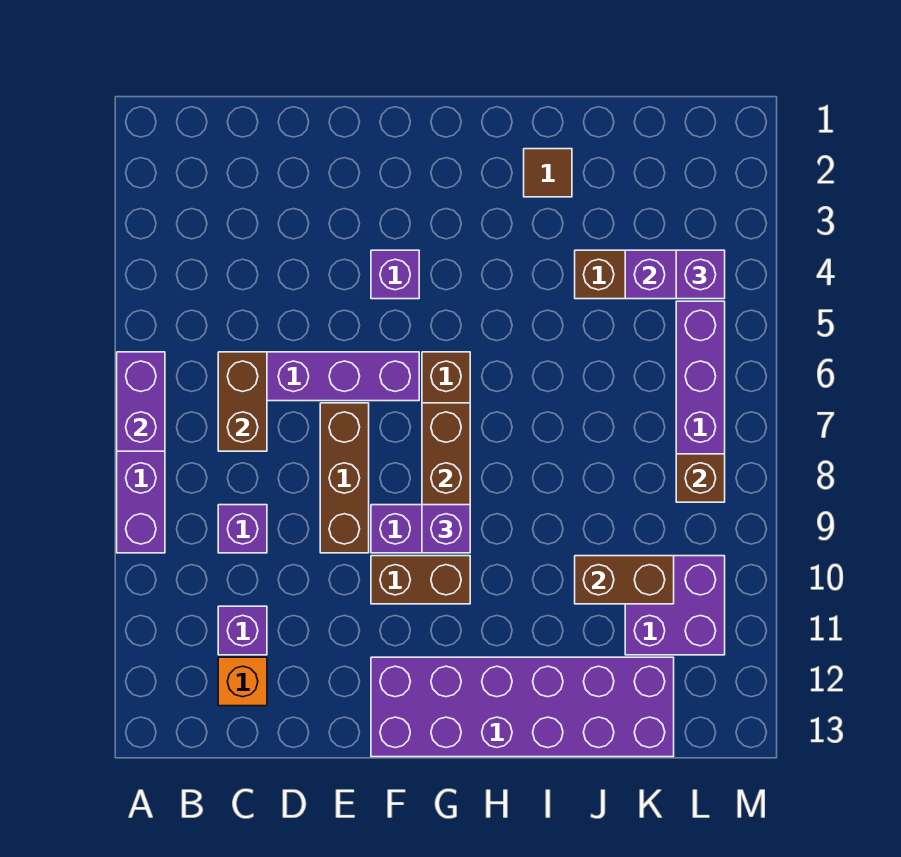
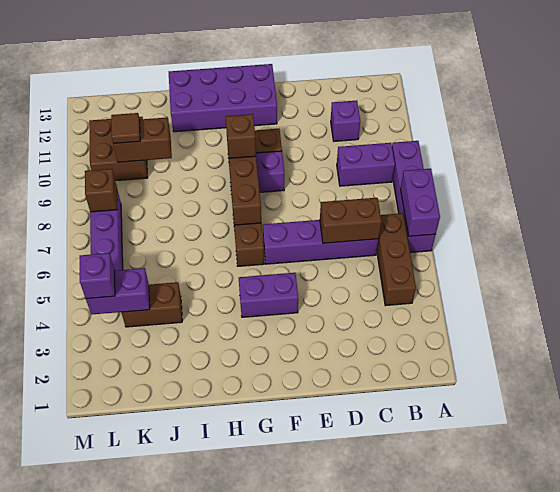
brown brick C6:C7 level 2 -> brown brick C6:D6 level 2
purple brick C9 level 1 -> purple brick B9:C9 level 1
orange brick C12 level 1 -> none
brown brick E7:E9 level 1 -> brown brick B4:B6 level 1
purple brick F4 level 1 -> purple brick F4:G4 level 1
purple brick F12:K13 level 1 -> purple brick F12:I13 level 1
purple brick G9 level 3 -> brown brick G9 level 3
brown tile I2 level 1 -> brown tile K10 level 3
purple brick K10:L11 level 1 -> brown brick K10:L11 level 1

